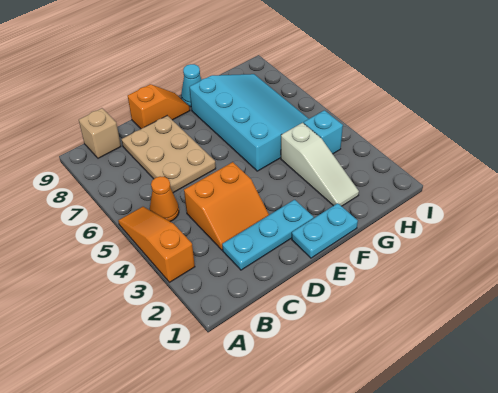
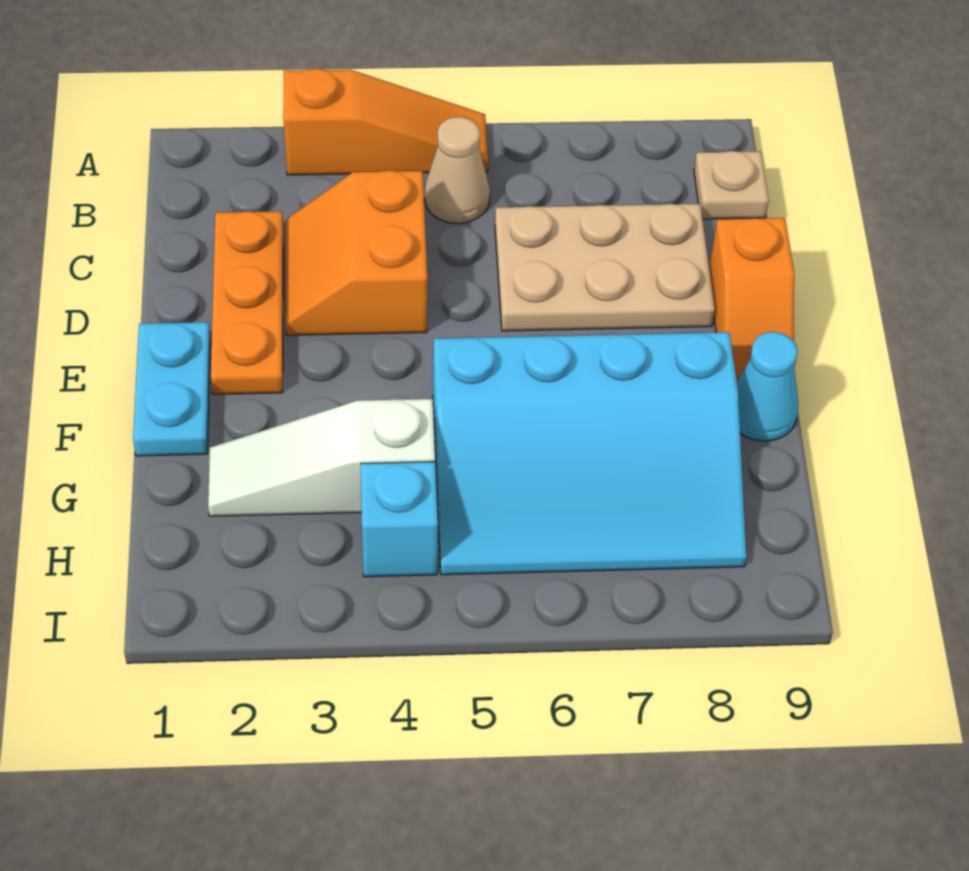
orange cone B5 level 1 -> tan cone B5 level 1
tan brick B9 level 1 -> tan plate B9 level 1
cyan plate C2:E2 level 1 -> orange plate C2:E2 level 1

